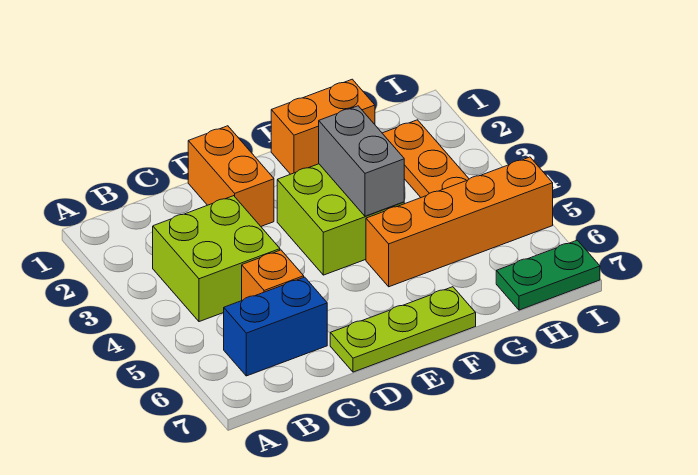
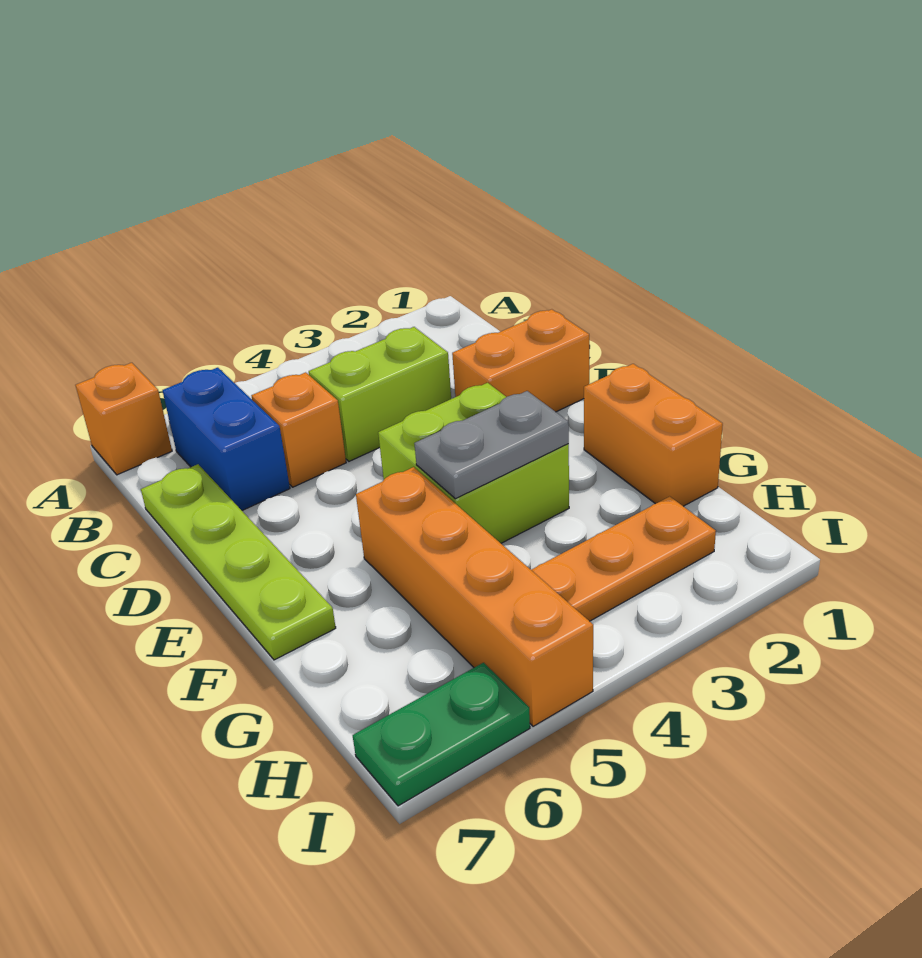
none -> orange brick A7 level 1
lime brick B3:C4 level 1 -> lime brick C3:C4 level 1
lime plate D7:F7 level 1 -> lime plate C7:F7 level 1
grey brick F3:F4 level 2 -> grey plate F3:F4 level 2
green plate H7:I7 level 1 -> green plate I6:I7 level 1

